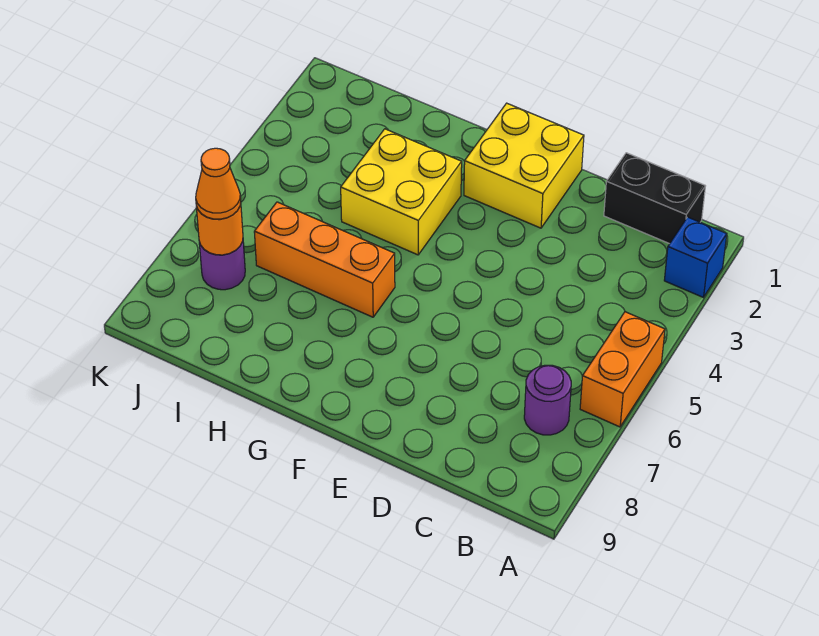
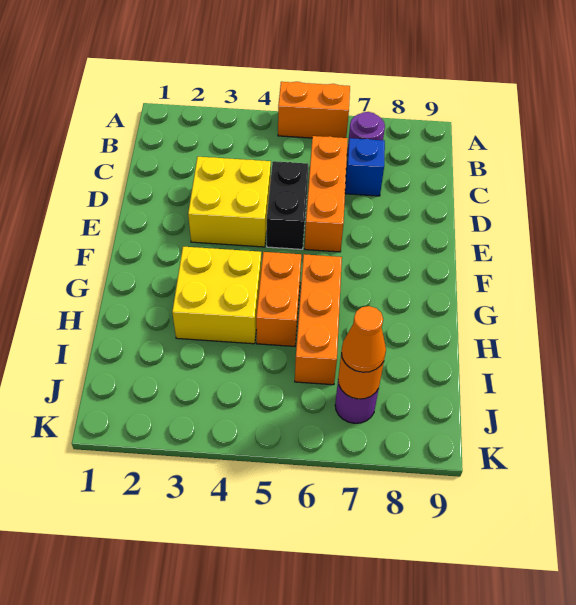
blue brick A2 level 1 -> blue brick C7 level 1
black brick B1:C1 level 1 -> black brick D5:E5 level 1
none -> orange brick C6:E6 level 1
yellow brick E1:F2 level 1 -> yellow brick D3:E4 level 1
none -> orange brick G5:H5 level 1

